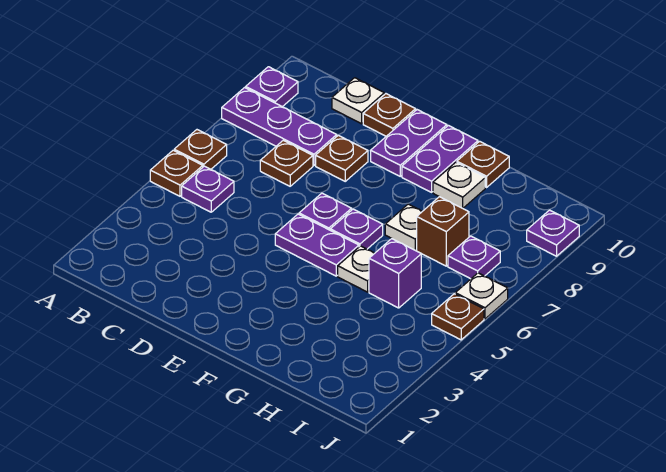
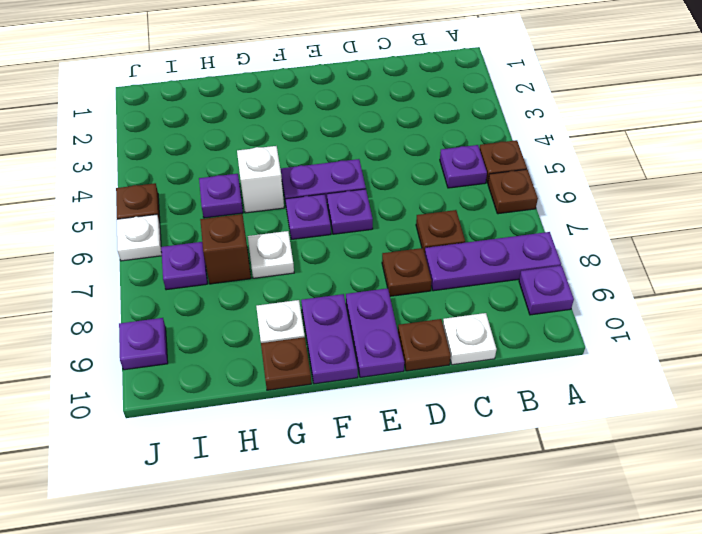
white plate G5 level 1 -> white brick G5 level 1
purple brick H5 level 1 -> purple plate H5 level 1

